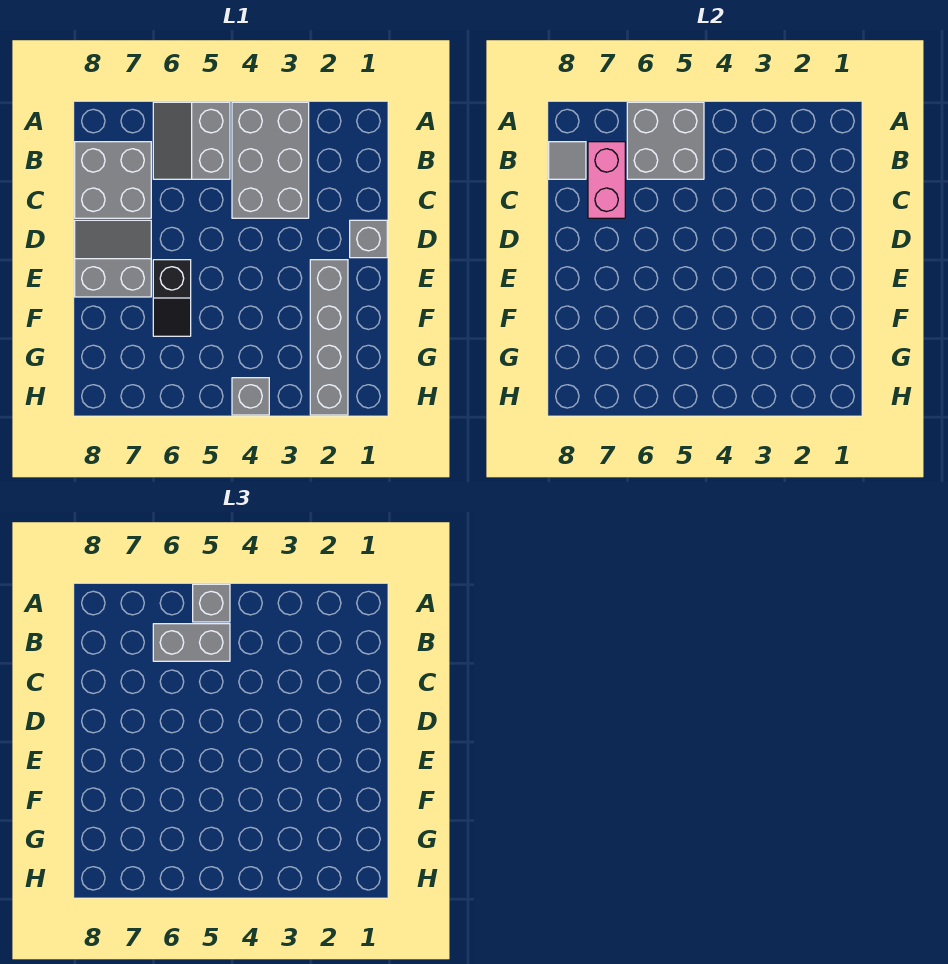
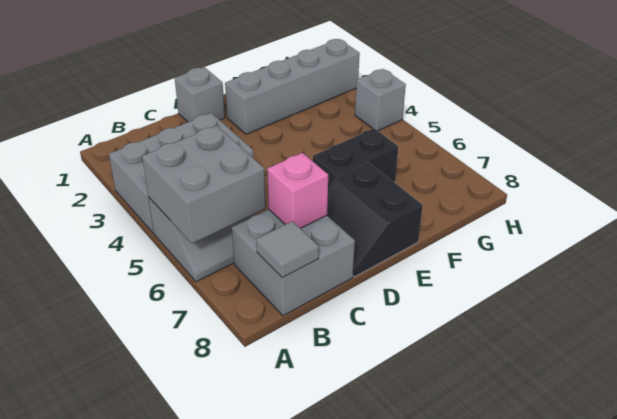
grey brick A5 level 3 -> none
grey brick B5:B6 level 3 -> none
pink brick B7:C7 level 2 -> pink brick C7 level 2
grey slope D7:E8 level 1 top E -> black slope D7:E8 level 1 top E
black slope E6:F6 level 1 top E -> black brick E6:F6 level 1

